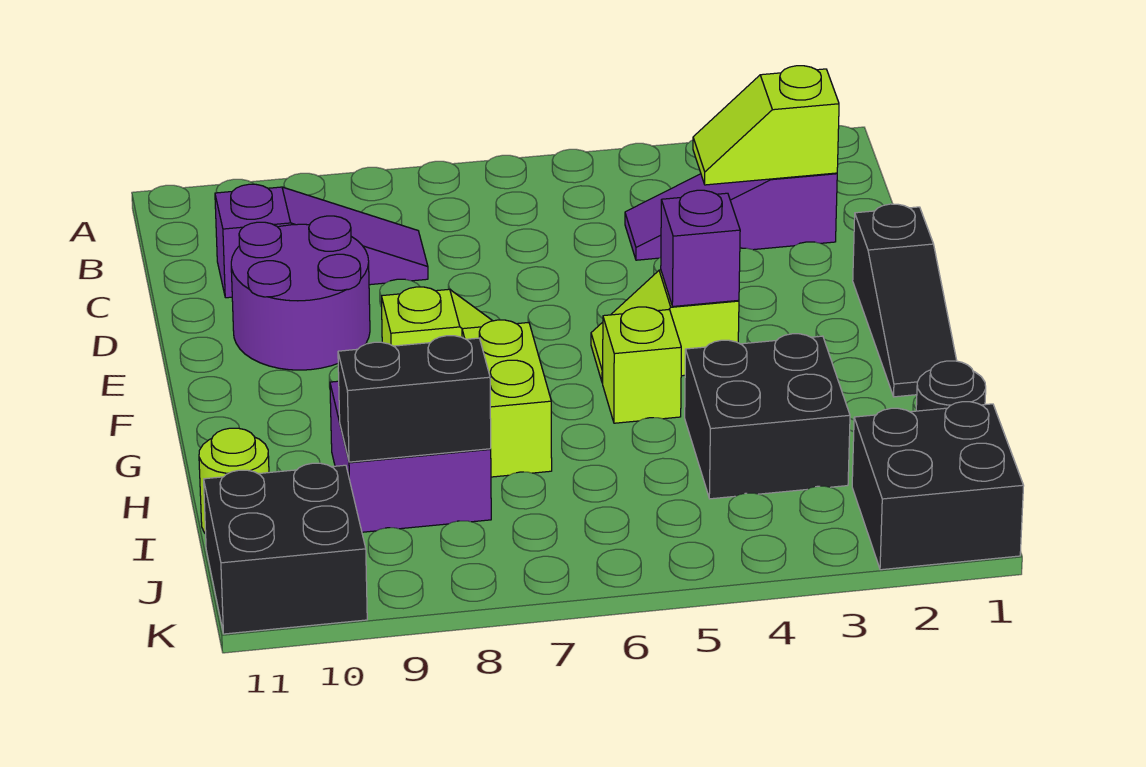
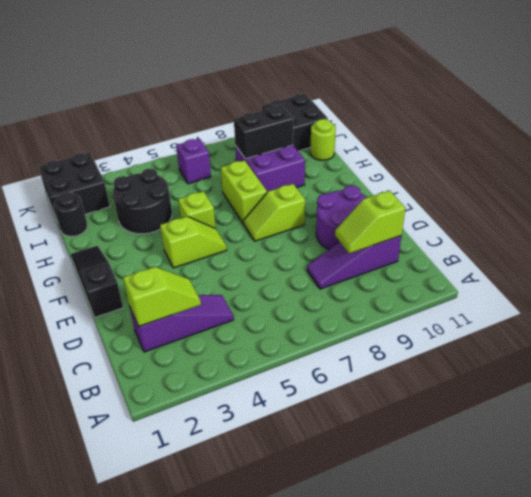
none -> lime slope C9:C10 level 2 top 10
purple brick F4 level 2 -> purple brick J6 level 1
black brick H3:I4 level 1 -> black round brick H3:I4 level 1

